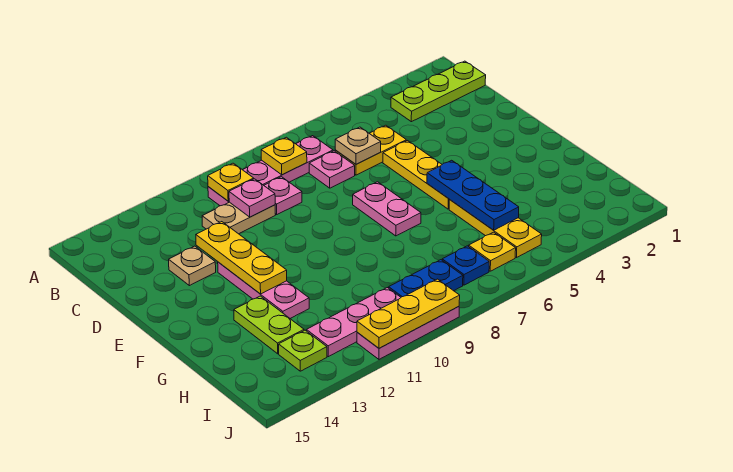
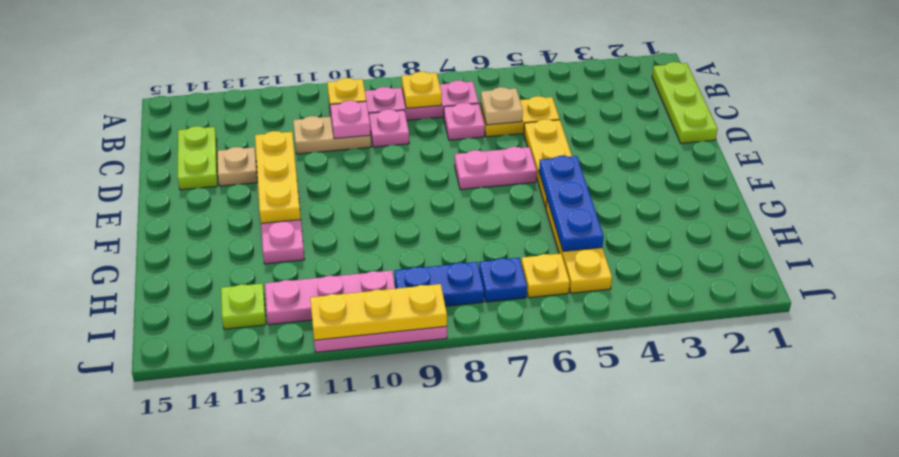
lime plate B1:B3 level 1 -> lime plate B1:D1 level 1
pink plate E7:F7 level 1 -> pink plate E6:E7 level 1
lime plate G13:H13 level 1 -> lime plate C14:D14 level 1

